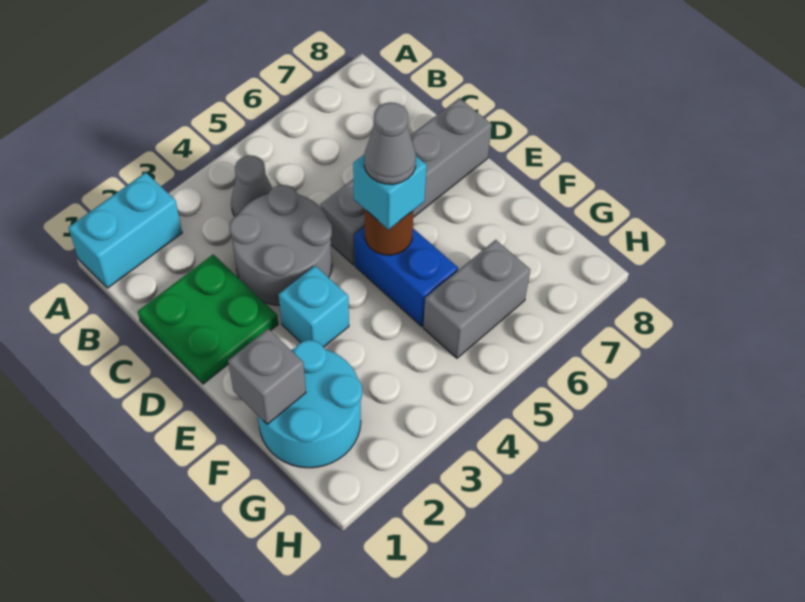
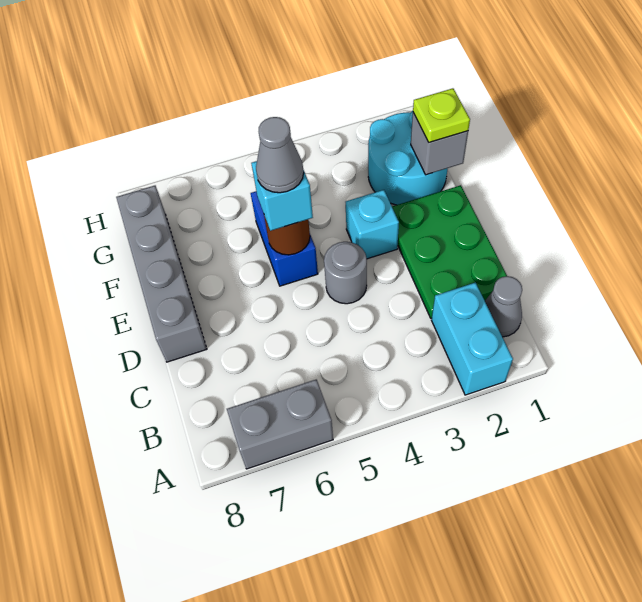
cyan brick A1:A2 level 1 -> cyan brick A2:B2 level 1
grey cone B4 level 1 -> grey cone B1 level 1
green plate C1:D2 level 1 -> green plate C1:E2 level 1
grey round brick C3:D4 level 1 -> grey round brick D4 level 1
grey brick D5:D8 level 1 -> grey brick D8:G8 level 1
none -> lime plate F1 level 3
grey brick G5:G6 level 1 -> grey brick A6:A7 level 1

